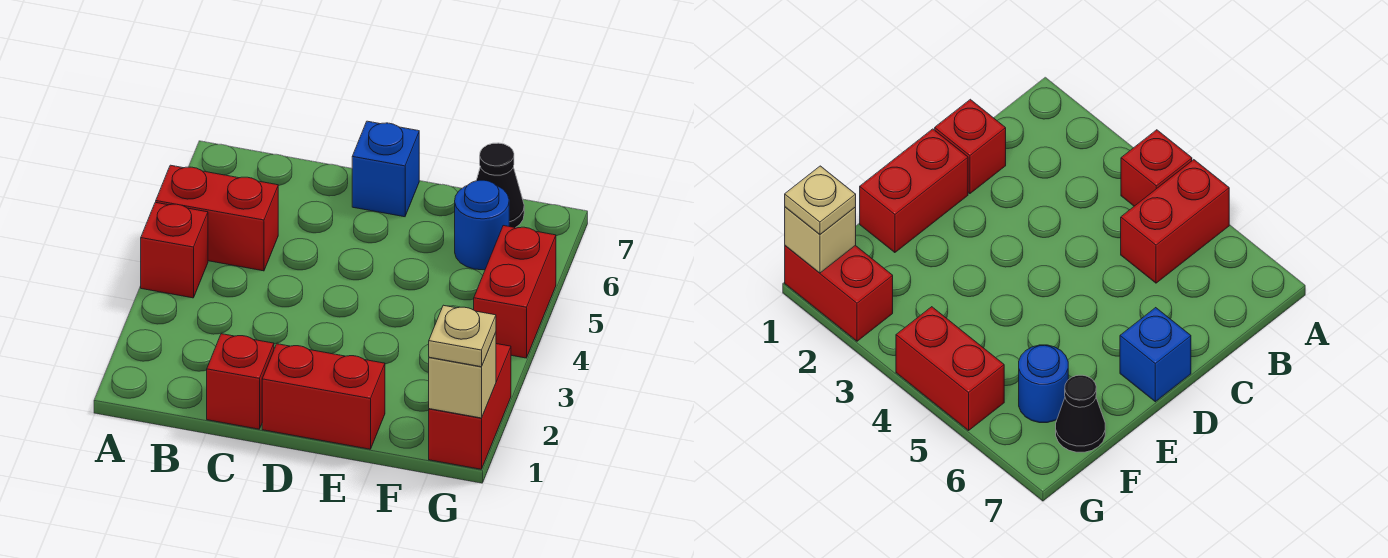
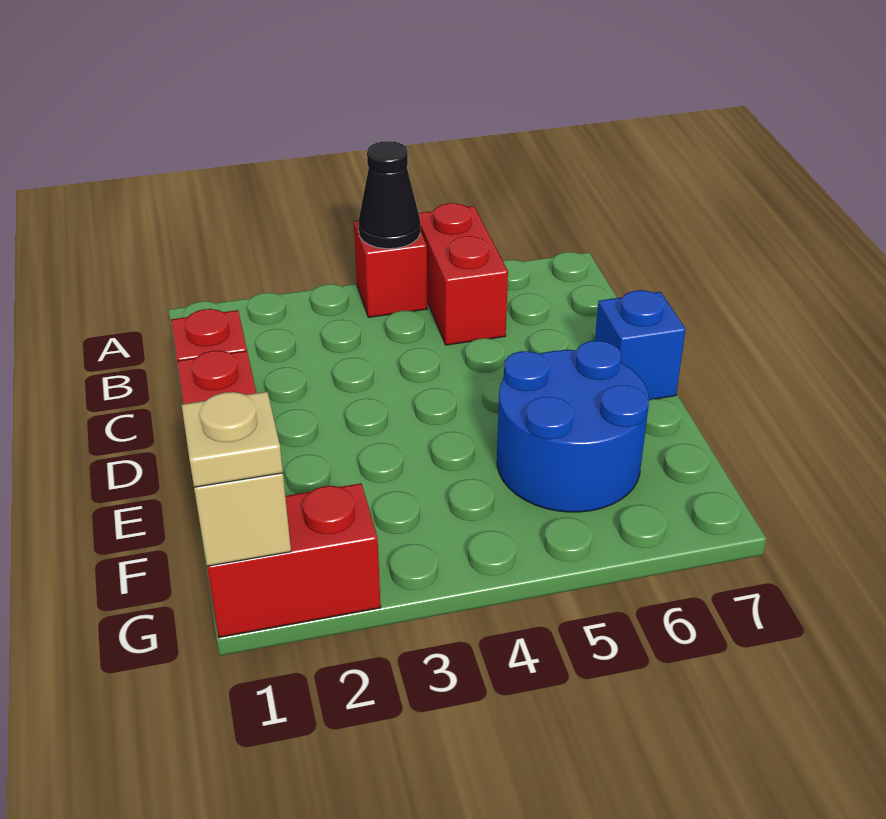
blue round brick F6 level 1 -> blue round brick E5:F6 level 1
black cone F7 level 1 -> black cone A4 level 2
red brick G4:G5 level 1 -> none

